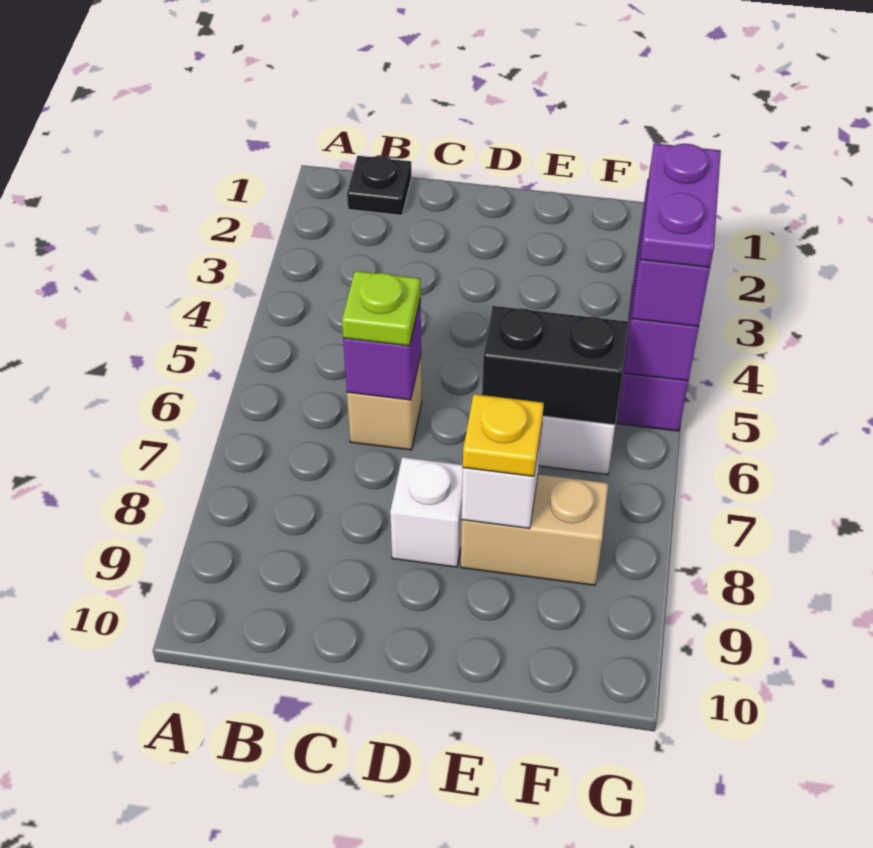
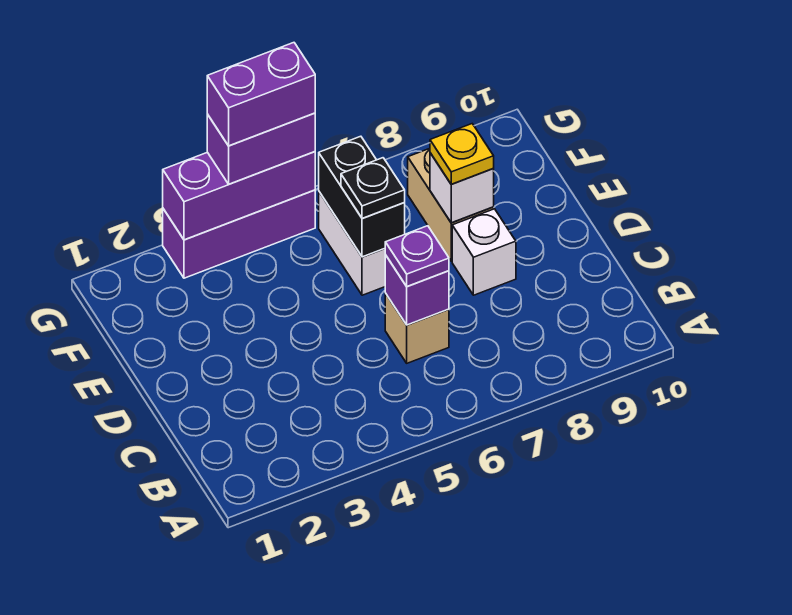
black plate B1 level 1 -> black plate E6 level 3
lime plate C6 level 3 -> purple plate C6 level 3
purple plate G4:G5 level 4 -> purple brick G4:G5 level 4

